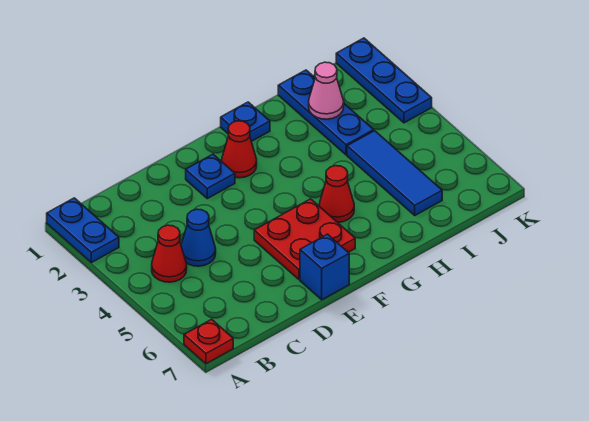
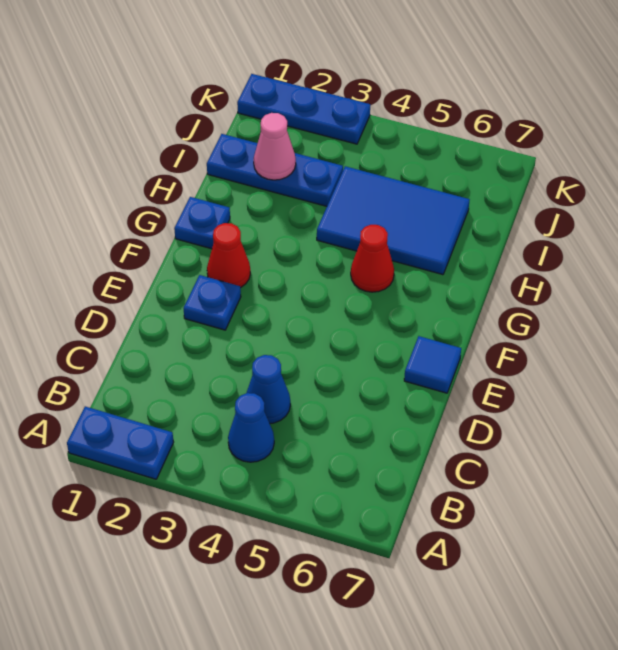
red plate A7 level 1 -> none
red cone B4 level 1 -> blue cone B4 level 1
red plate E5:F6 level 1 -> none
blue brick E7 level 1 -> blue tile E7 level 1
blue tile I4:I6 level 1 -> blue tile H4:I6 level 1

